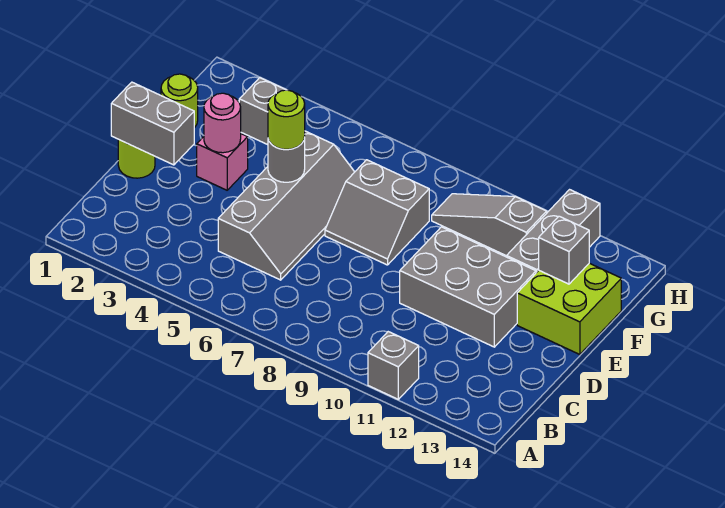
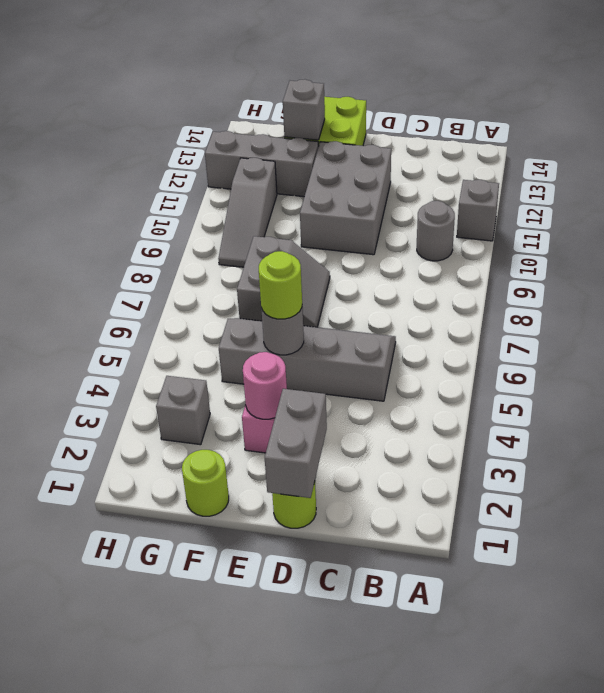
none -> grey round brick B10 level 1

